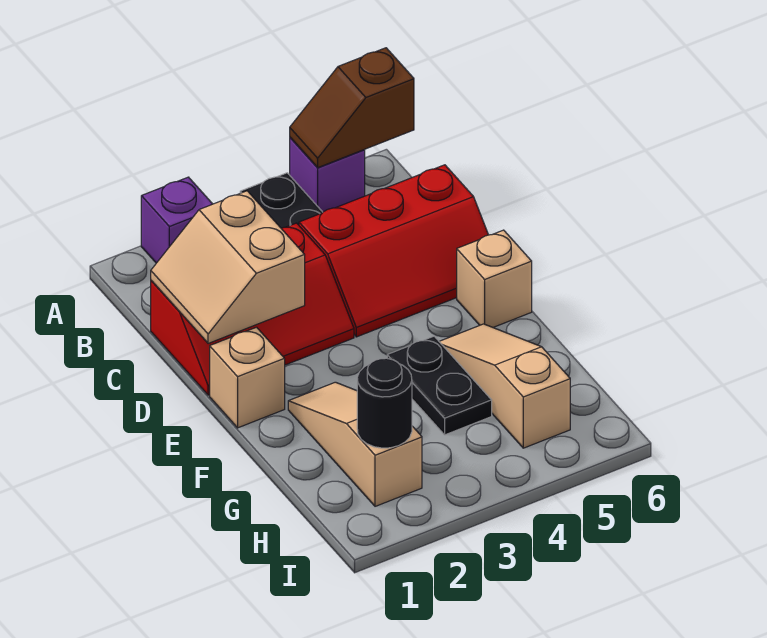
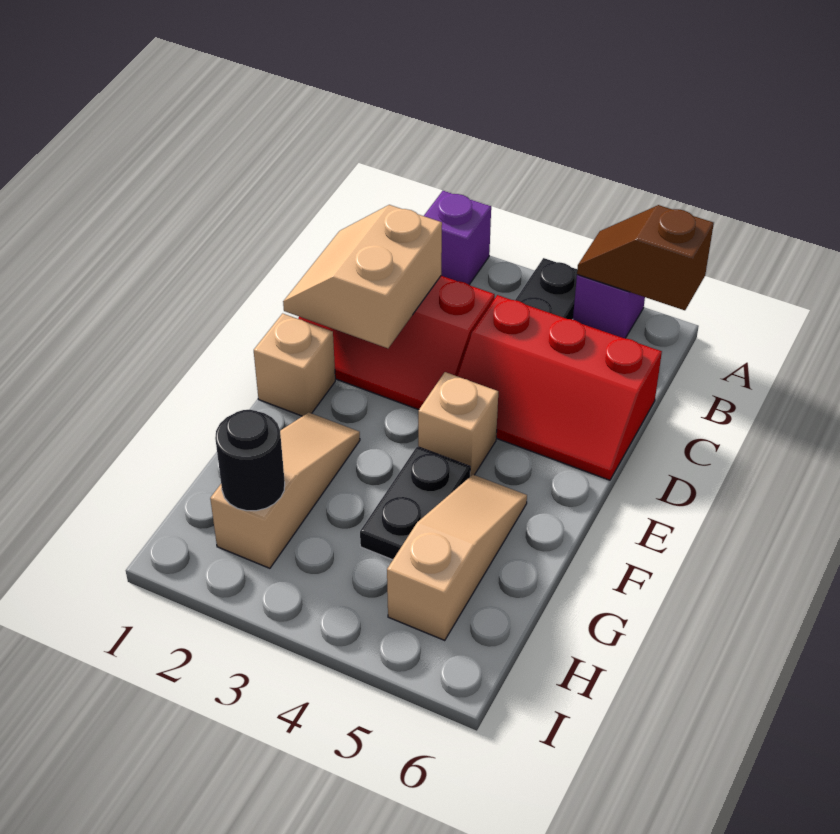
tan brick E6 level 1 -> tan brick E4 level 1

